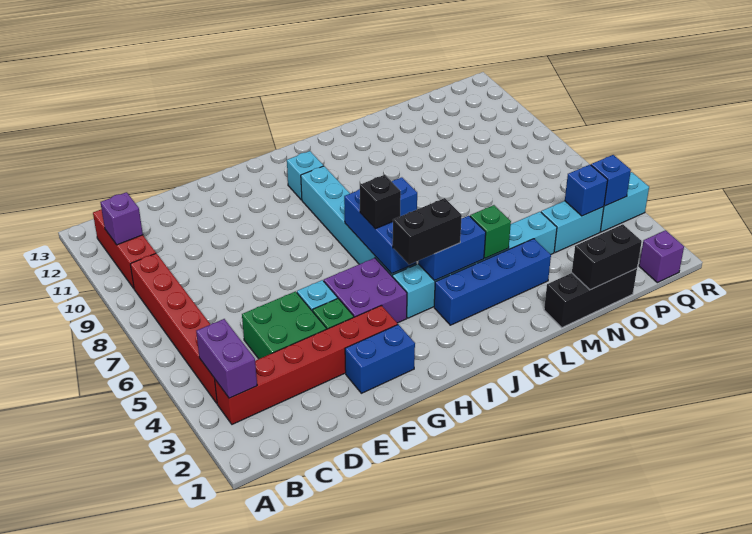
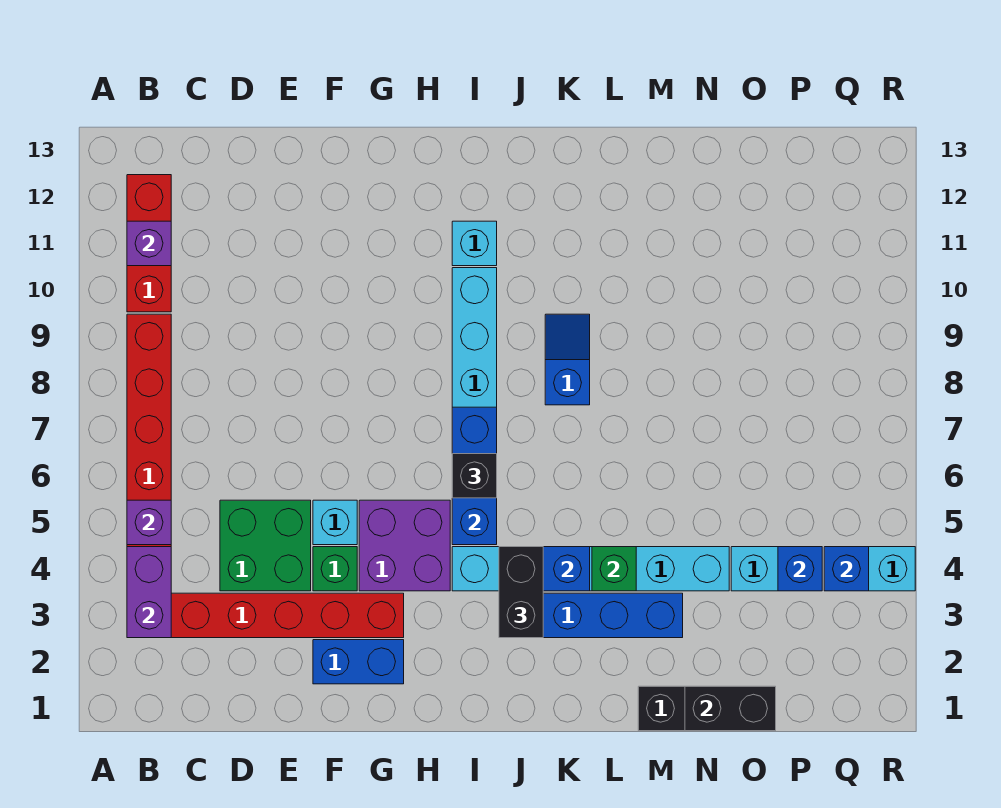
black brick I4:J4 level 3 -> black brick J3:J4 level 3
purple brick Q1 level 1 -> purple brick B5 level 2

